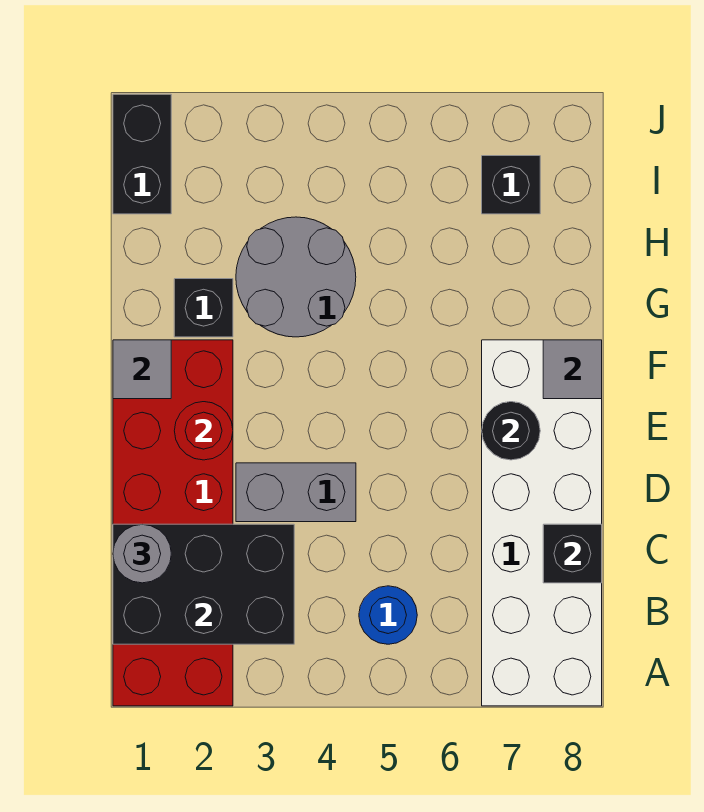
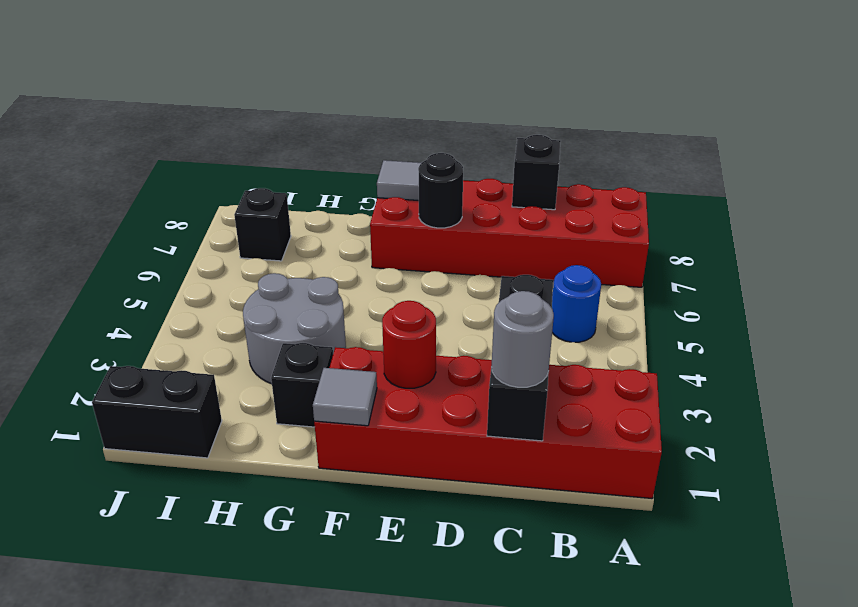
white brick A7:F8 level 1 -> red brick A7:F8 level 1
black brick B1:C3 level 2 -> black brick C1:C3 level 2
grey brick D3:D4 level 1 -> none

